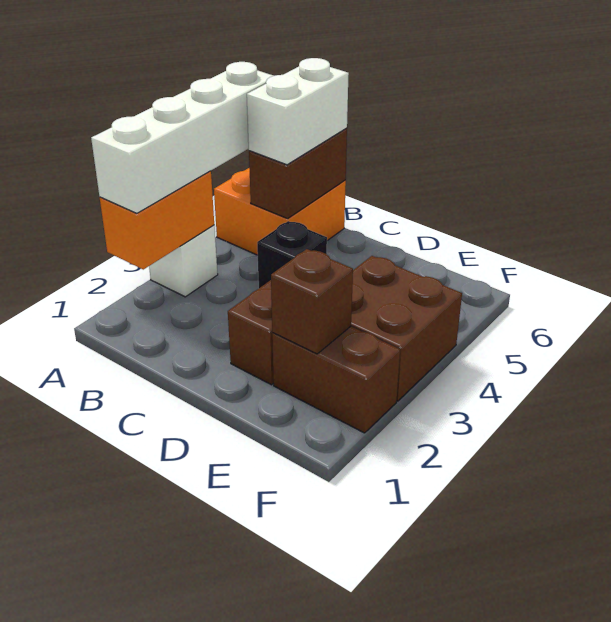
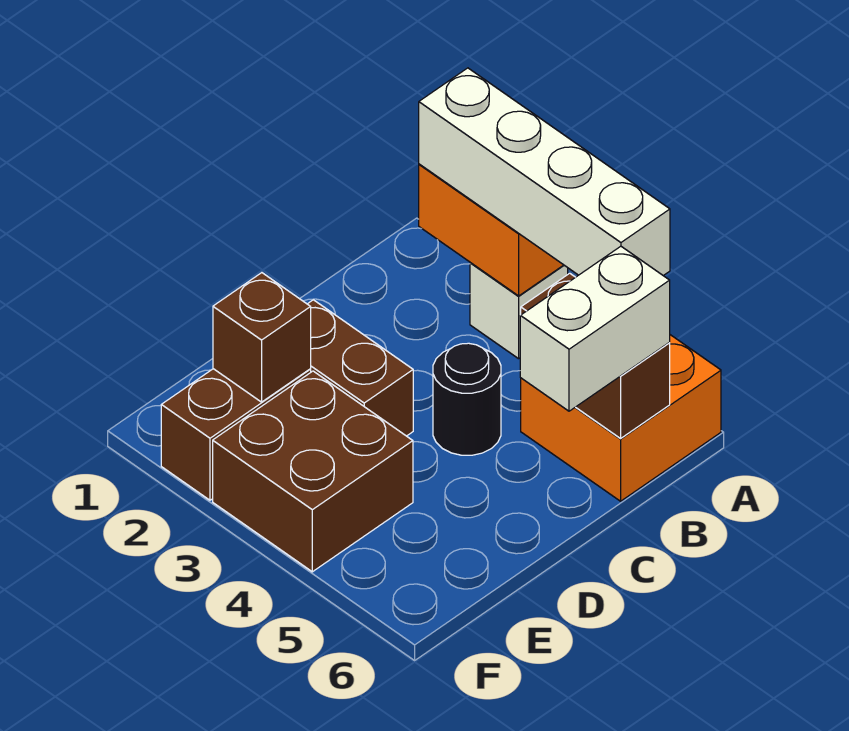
white brick B5:B6 level 3 -> white brick B6:C6 level 3
black brick C4 level 1 -> black round brick C4 level 1

